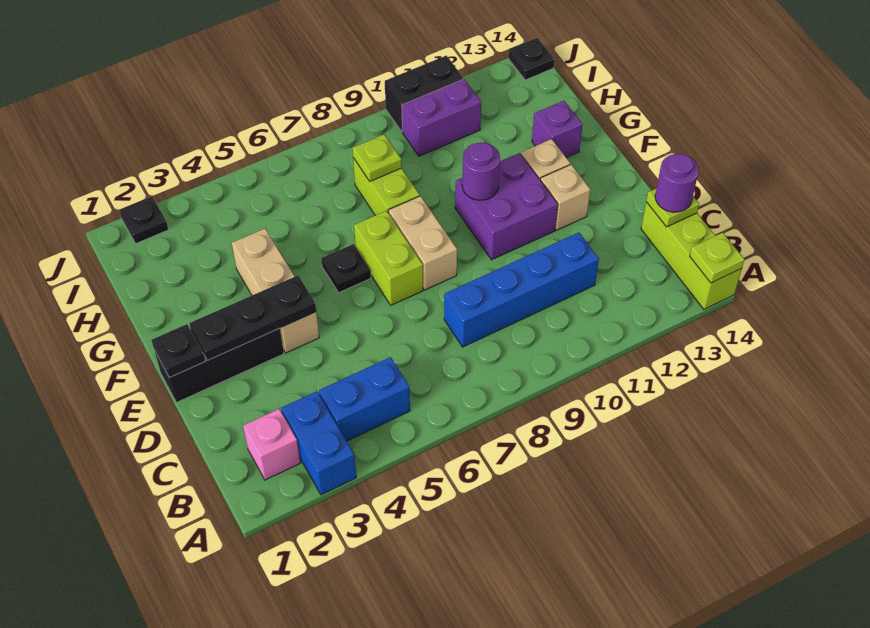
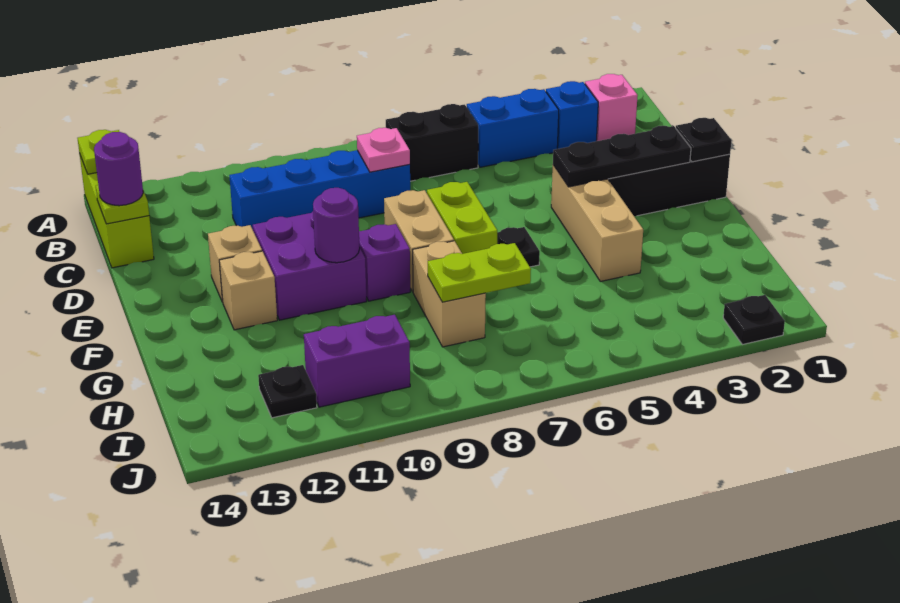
blue brick A3:B3 level 1 -> blue brick B3 level 1
none -> pink plate C8 level 2
lime brick G8:H8 level 1 -> tan brick G8:H8 level 1
purple brick G13 level 1 -> purple brick F9 level 1
lime plate H8 level 2 -> lime plate H7:H8 level 2
black brick J10:J11 level 1 -> black brick B6:B7 level 1
black plate J14 level 1 -> black plate I12 level 1

